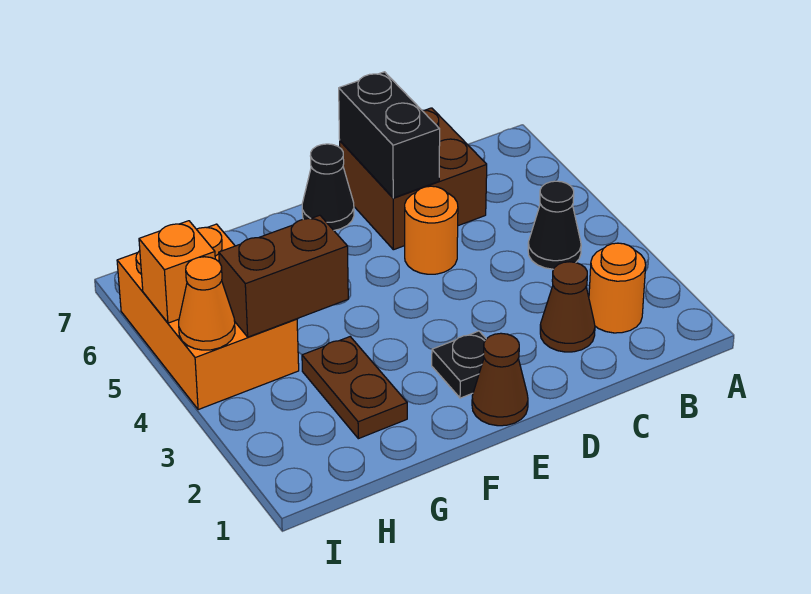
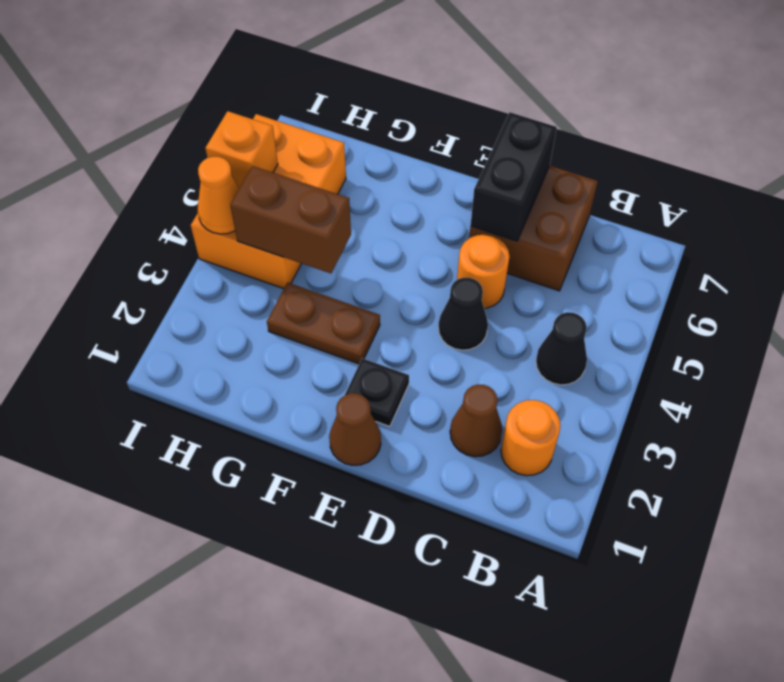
black cone E7 level 1 -> black cone D4 level 1
brown plate G2:G3 level 1 -> brown plate F3:G3 level 1

